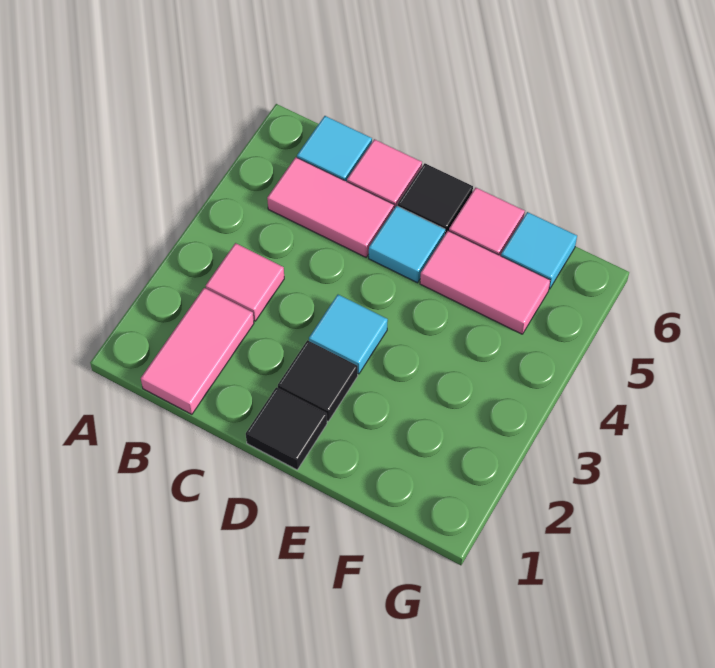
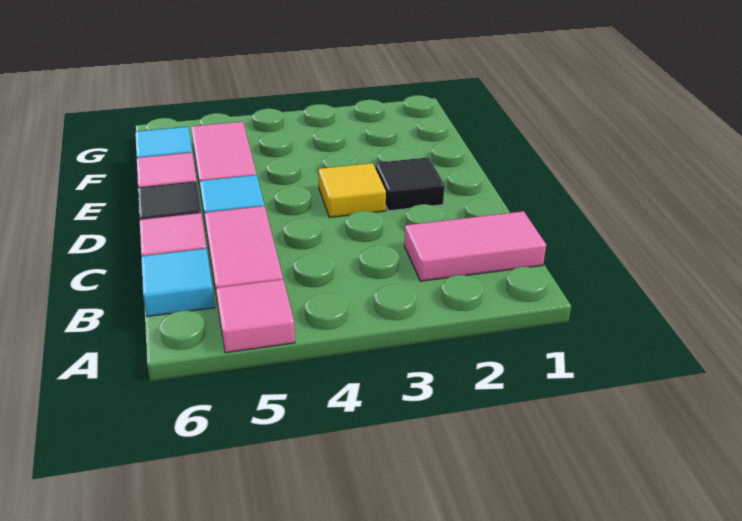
pink tile B3 level 1 -> pink tile A5 level 1
black tile D1 level 1 -> none
cyan tile D3 level 1 -> yellow tile D3 level 1

